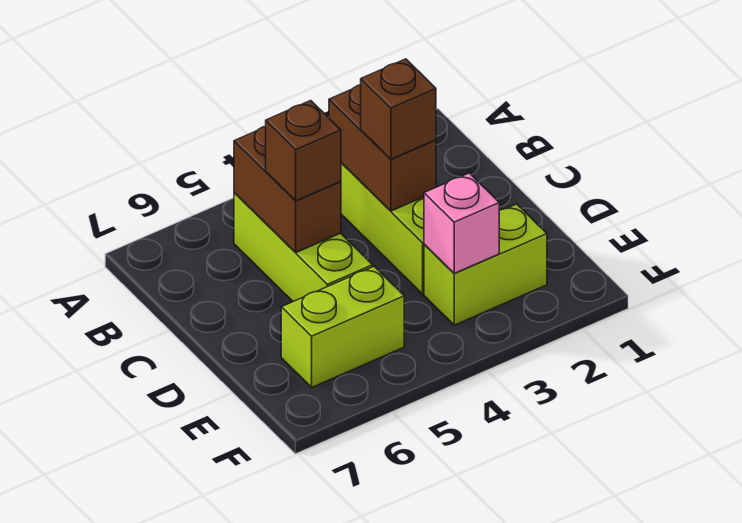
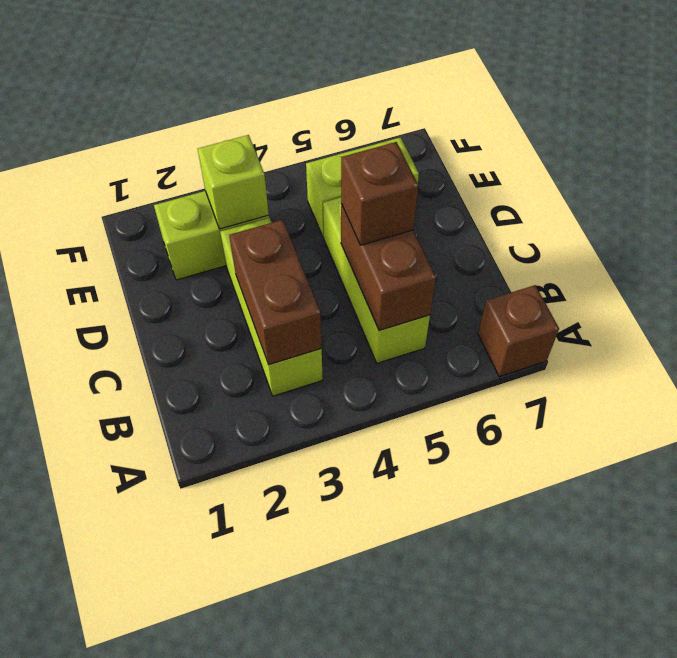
brown brick C3 level 3 -> brown brick A7 level 1
pink brick E3 level 2 -> lime brick E3 level 2

